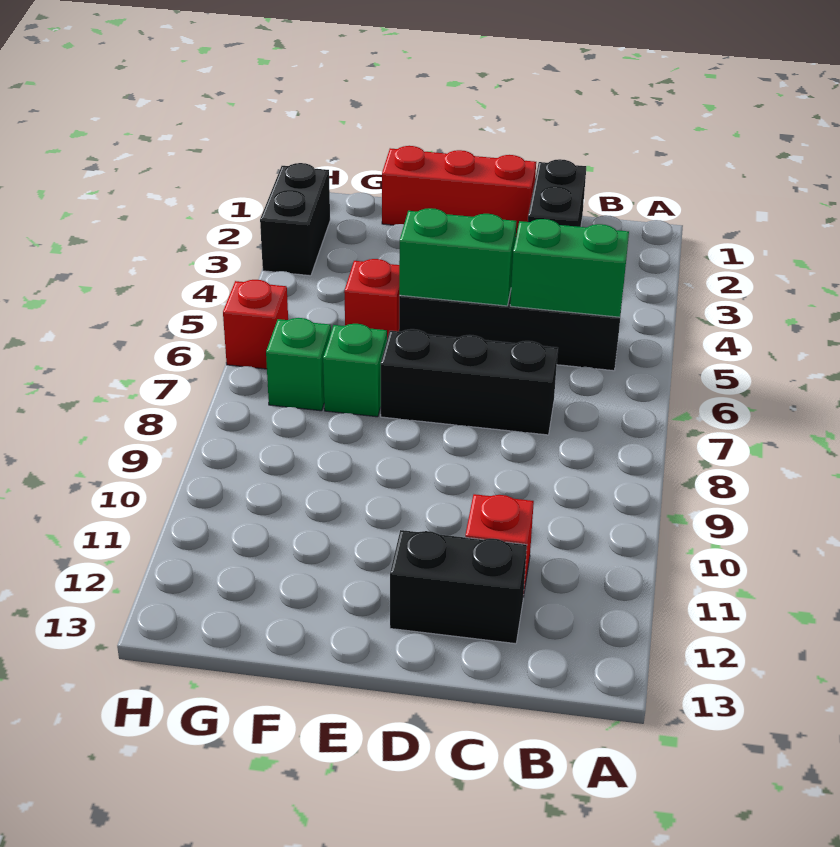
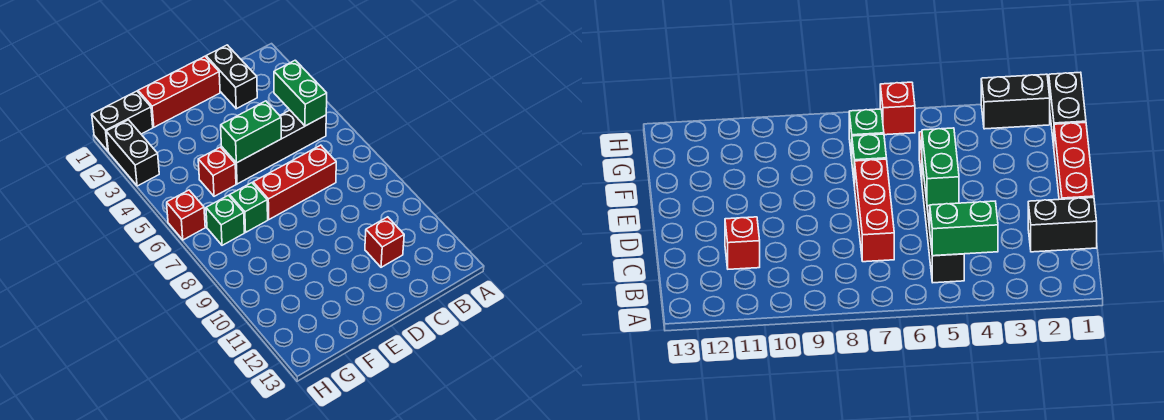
green brick B5:C5 level 2 -> green brick B4:B5 level 2
black brick C7:E7 level 1 -> red brick C7:E7 level 1
black brick C12:D12 level 1 -> black brick G1:H1 level 1

